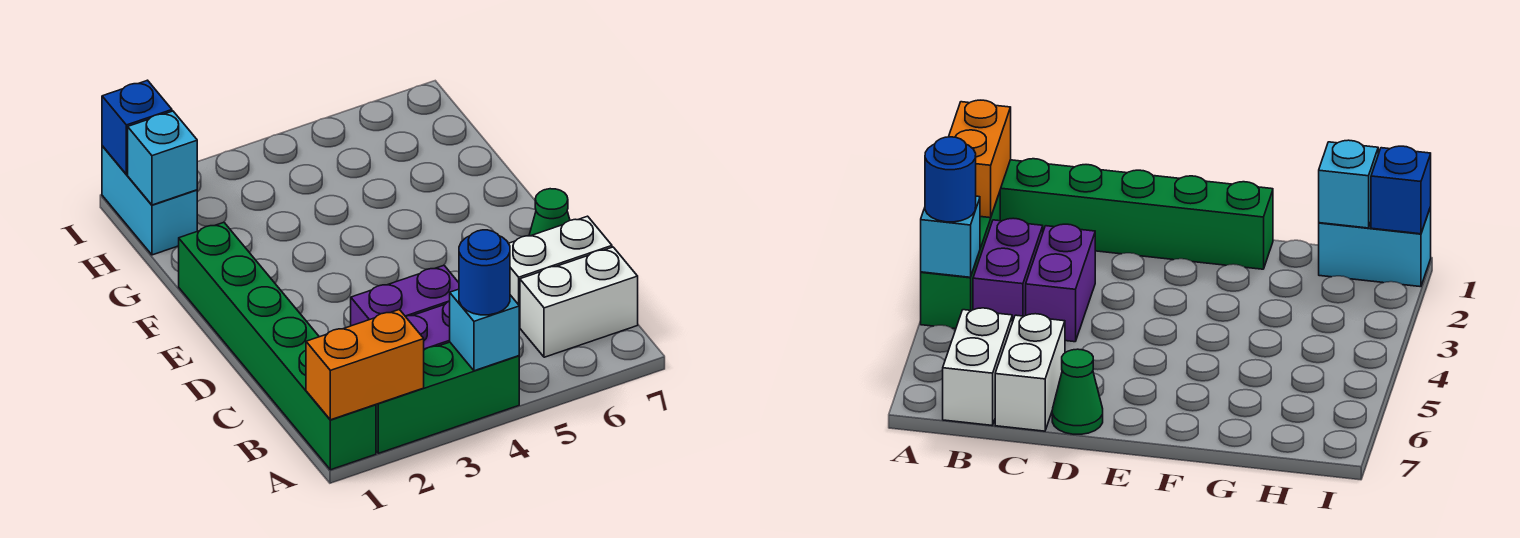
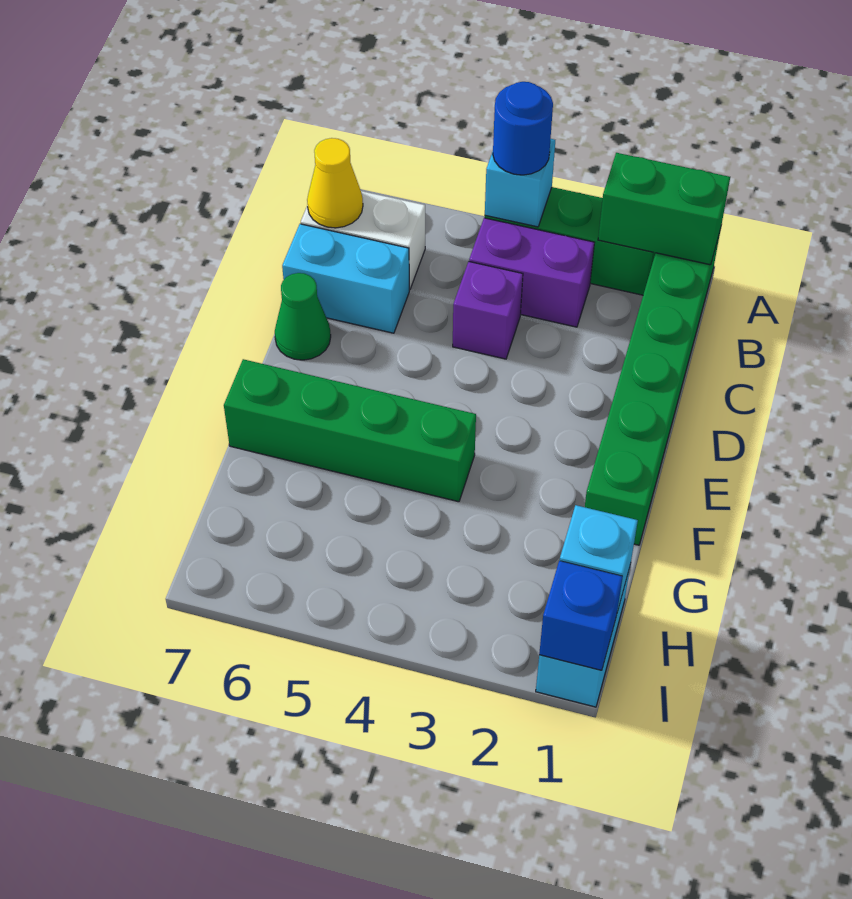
orange brick A1:A2 level 2 -> green brick A1:A2 level 2
none -> yellow cone B7 level 2
purple brick C3:C4 level 1 -> purple brick C4 level 1
white brick C6:C7 level 1 -> cyan brick C6:C7 level 1
none -> green brick F4:F7 level 1

